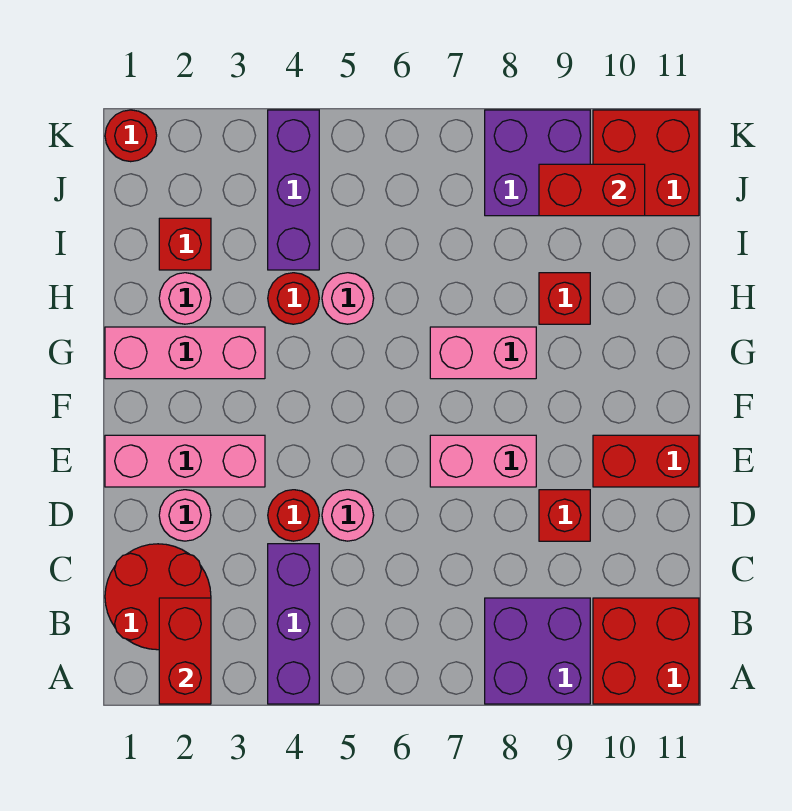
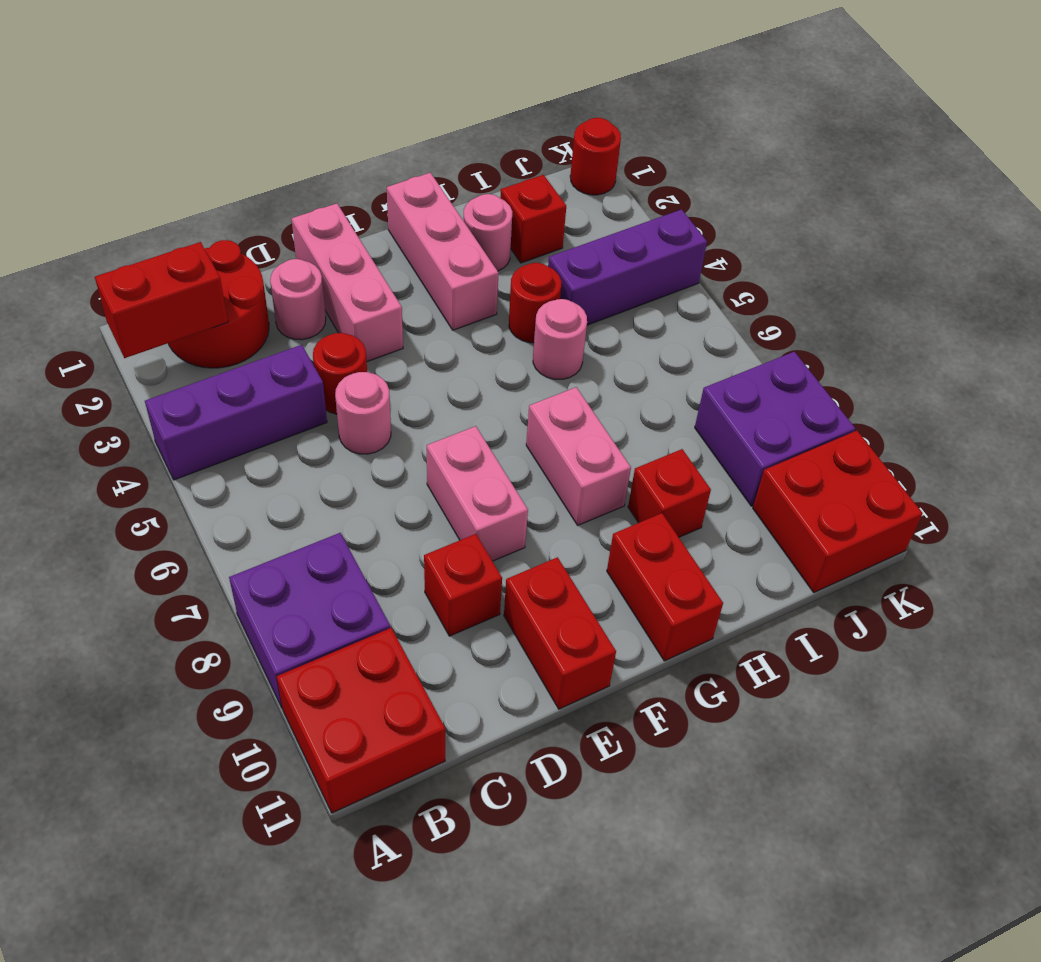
red brick J9:J10 level 2 -> red brick G10:G11 level 1

